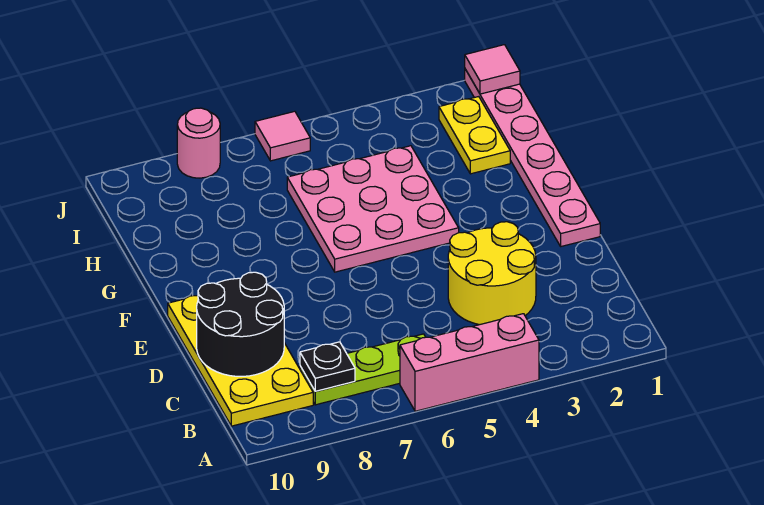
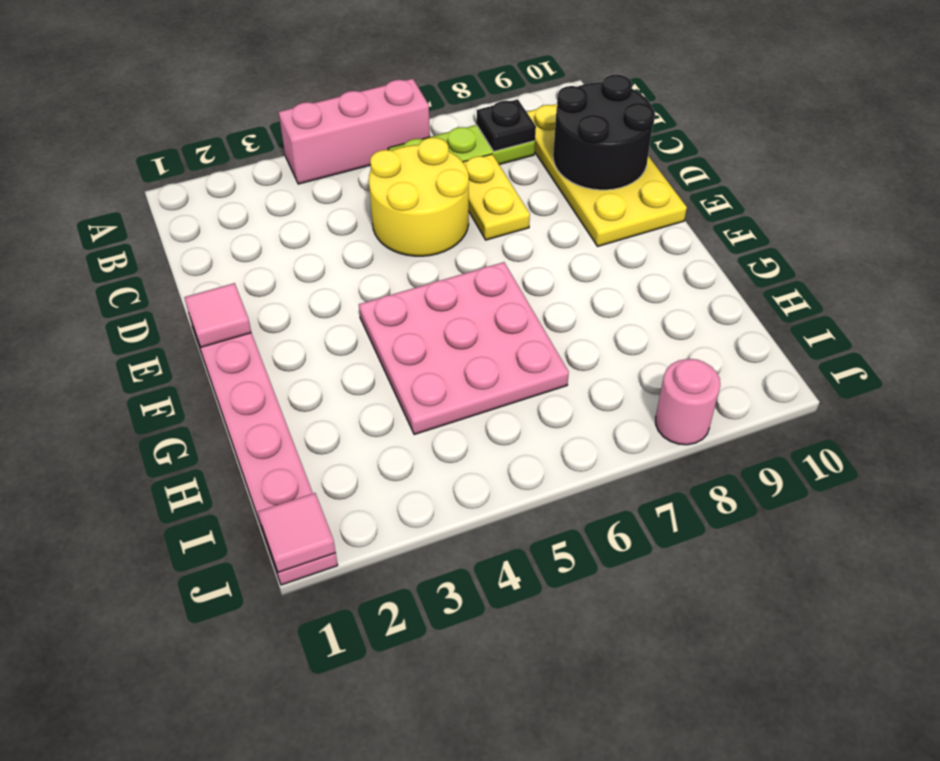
yellow round brick C3:D4 level 1 -> yellow round brick C5:D6 level 1
yellow plate H2:I2 level 1 -> yellow plate C7:D7 level 1
pink tile J6 level 1 -> pink tile E1 level 2

